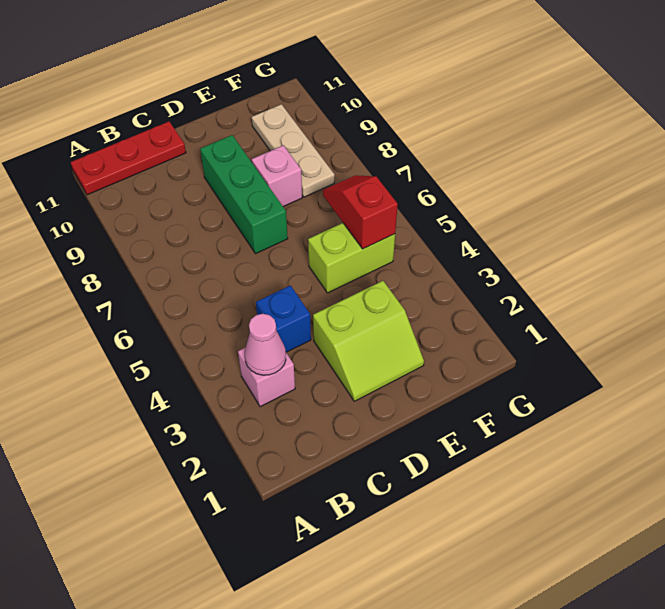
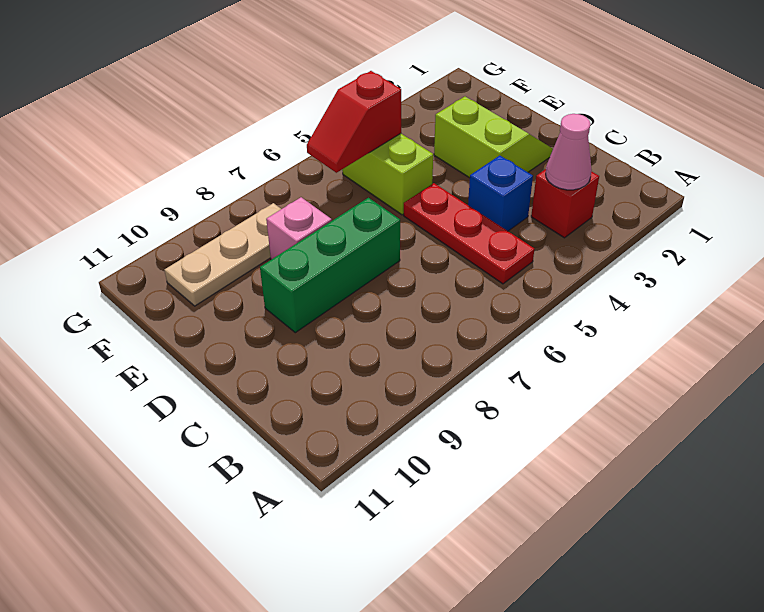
red plate A11:C11 level 1 -> red plate B5:D5 level 1
pink brick B3 level 1 -> red brick B3 level 1

